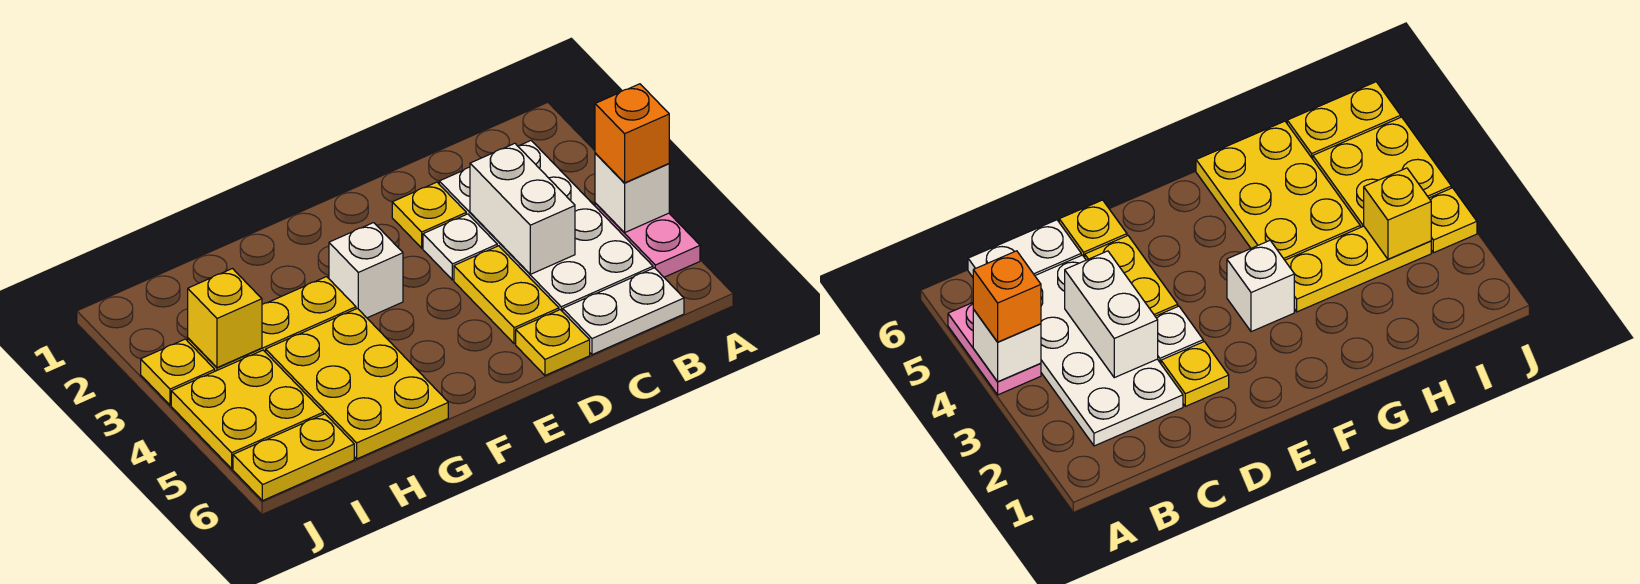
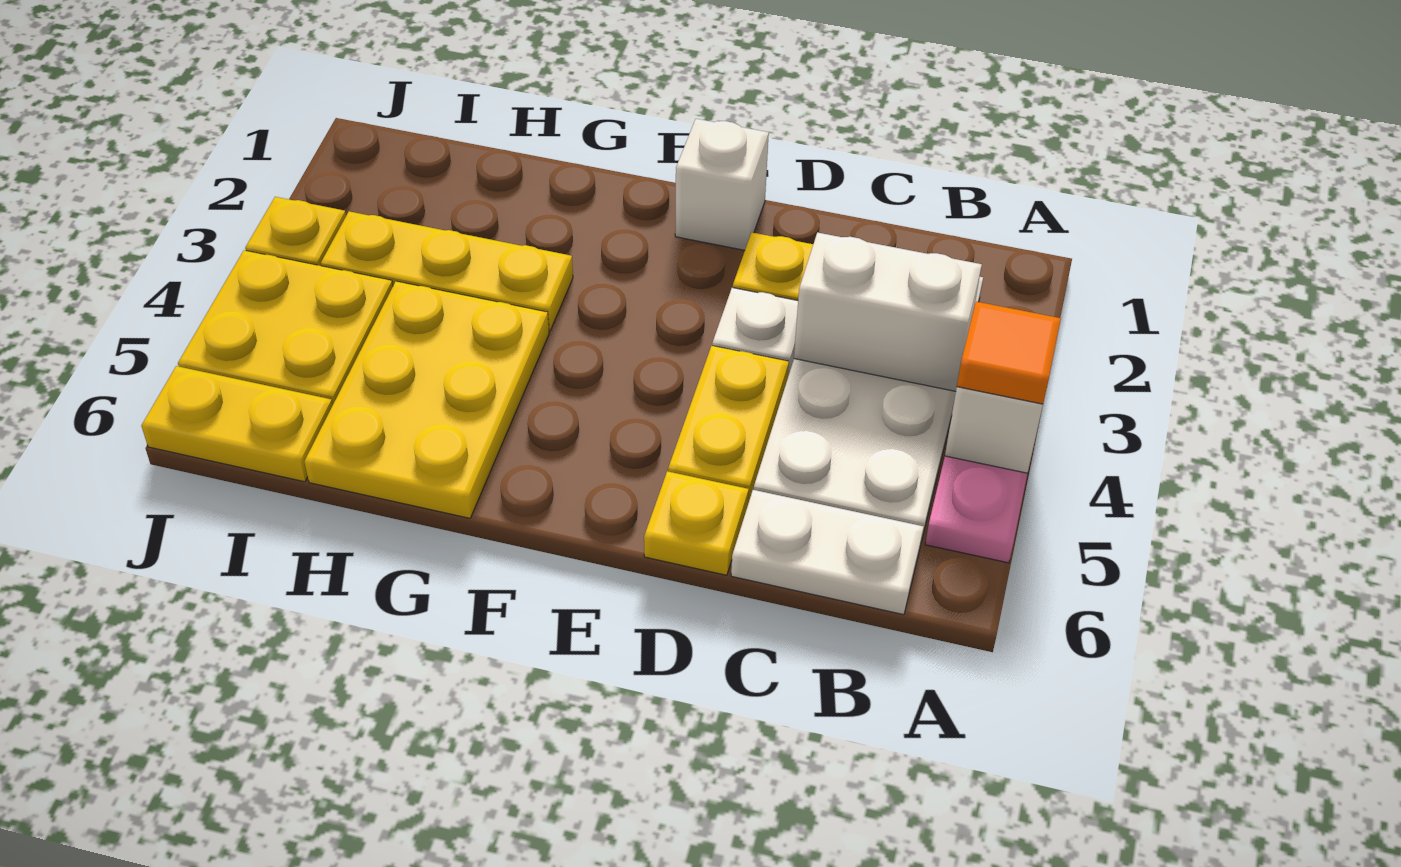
orange brick A4 level 3 -> orange tile A4 level 3
white brick C3:C4 level 2 -> white brick B3:C3 level 2
white brick F3 level 1 -> white brick E1 level 1
yellow brick I3 level 2 -> none

